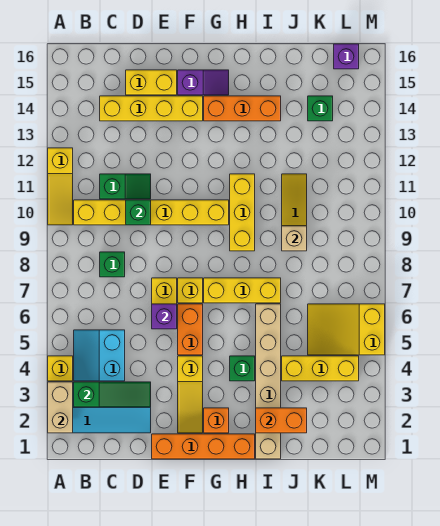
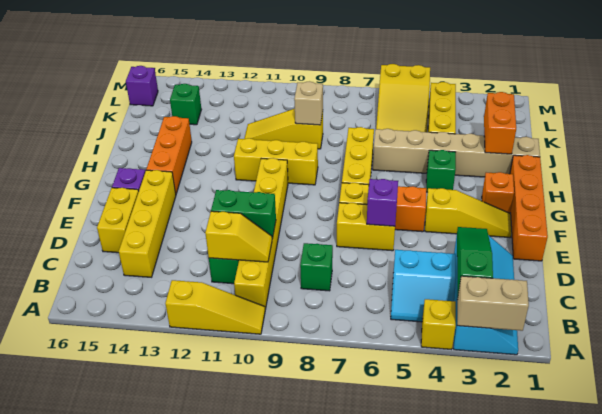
none -> yellow slope C10:C11 level 2 top 11
green brick D10 level 2 -> green brick D10:D11 level 2

